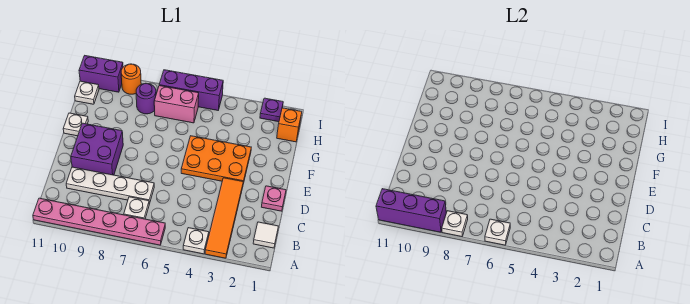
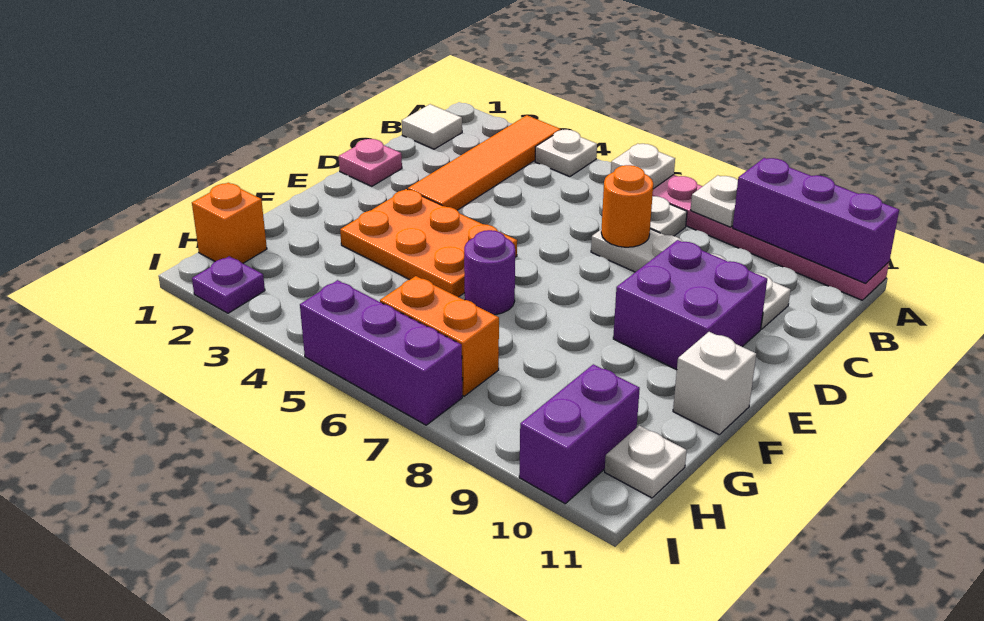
white plate F11 level 1 -> white brick F11 level 1
pink brick H6:H7 level 1 -> orange brick H6:H7 level 1
purple round brick H8 level 1 -> purple round brick F6 level 1
orange round brick I9 level 1 -> orange round brick C7 level 2
purple brick I10:I11 level 1 -> purple brick H10:I10 level 1

